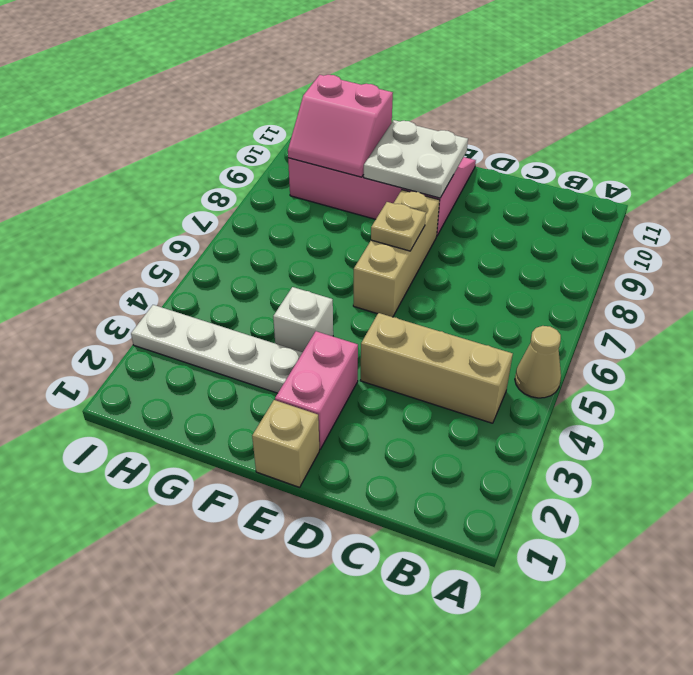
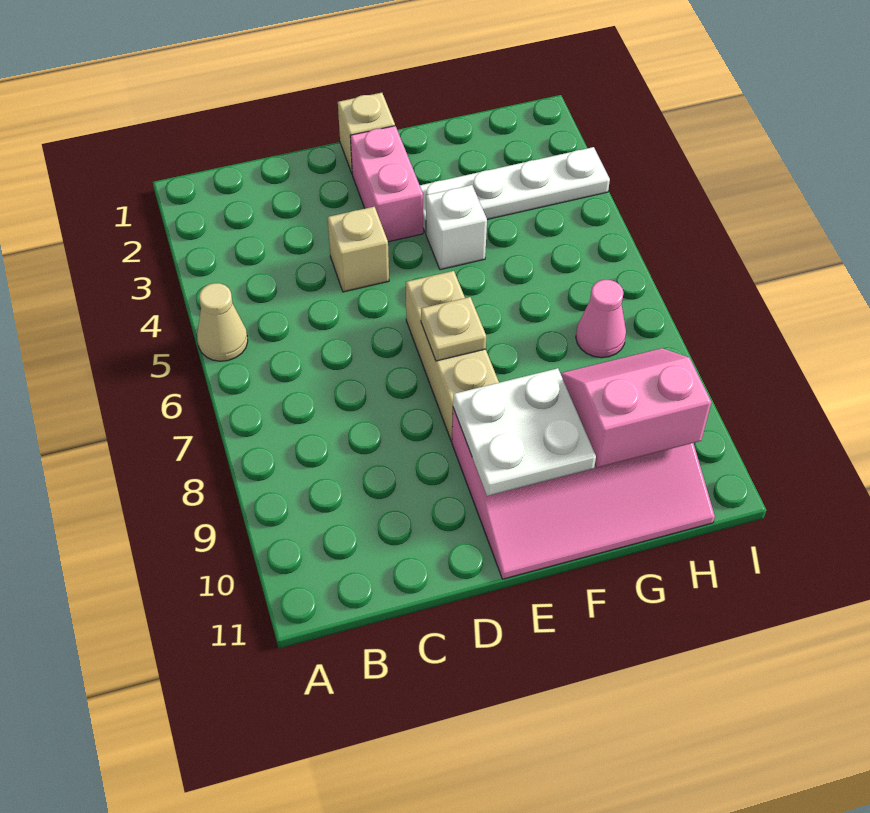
tan brick B4:D4 level 1 -> tan brick D4 level 1
none -> pink cone H7 level 1

